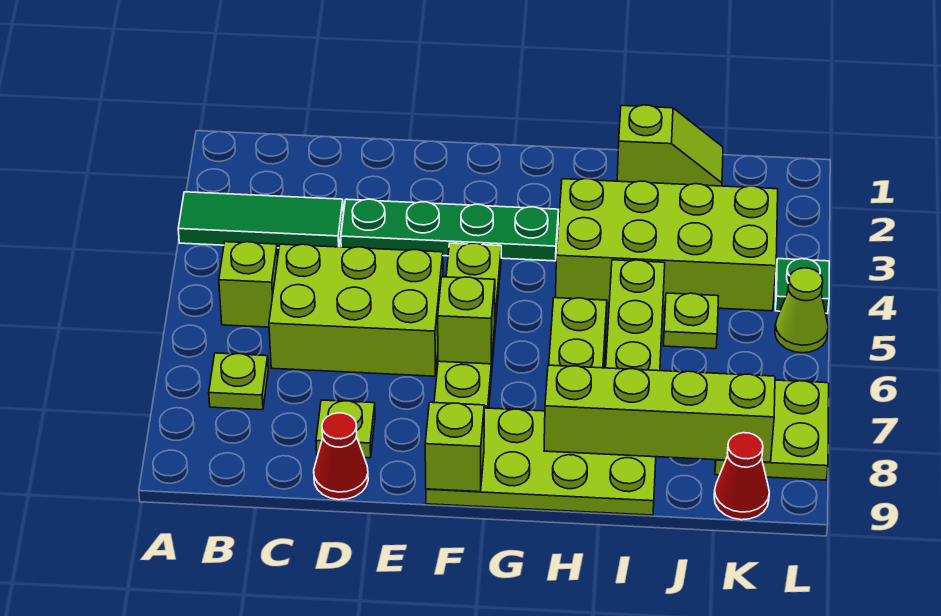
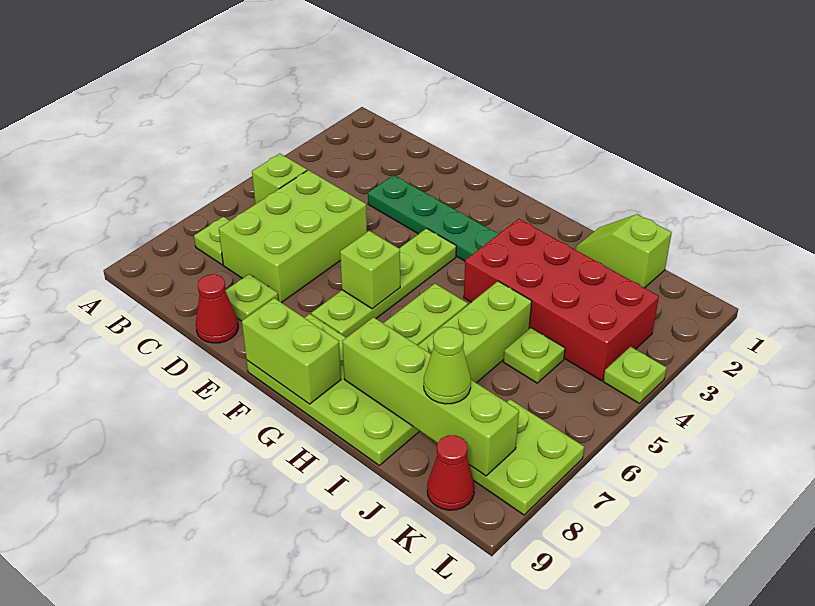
green tile A3:C3 level 1 -> none
lime brick C5:E6 level 1 -> lime brick C5:D7 level 1
lime brick F9 level 2 -> lime brick F9:G9 level 2
lime brick H3:K4 level 1 -> red brick H3:K4 level 1
lime slope I1:J1 level 1 top I -> lime slope I1:J1 level 1 top J
green plate L4 level 1 -> lime plate L4 level 1
lime cone L5 level 1 -> lime cone J8 level 3

